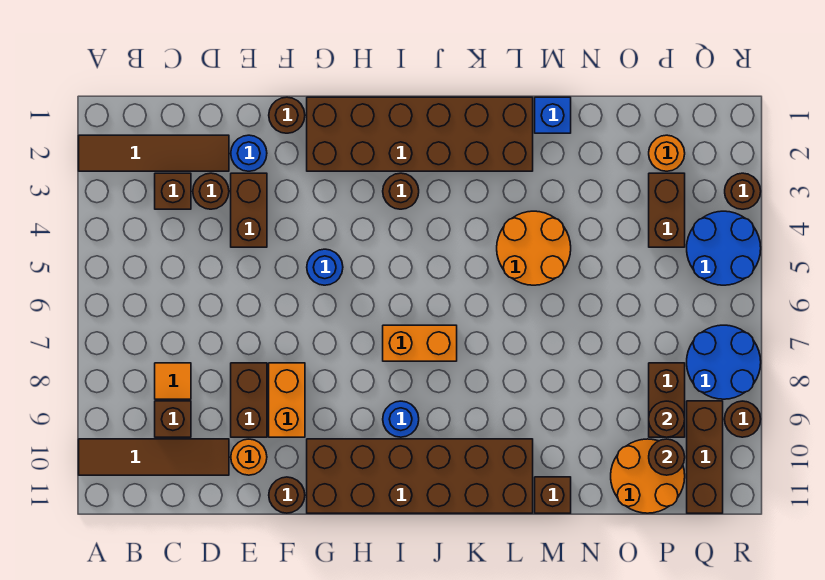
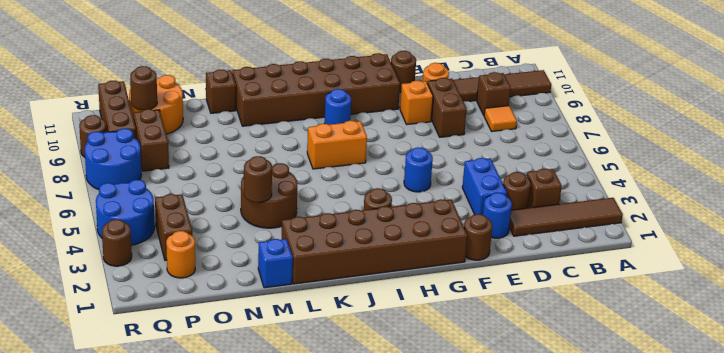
brown brick E3:E4 level 1 -> blue brick E3:E4 level 1
orange brick F8:F9 level 1 -> orange brick F9 level 1
orange round brick L4:M5 level 1 -> brown round brick L4:M5 level 1
brown round brick P9 level 2 -> brown round brick M4 level 2

